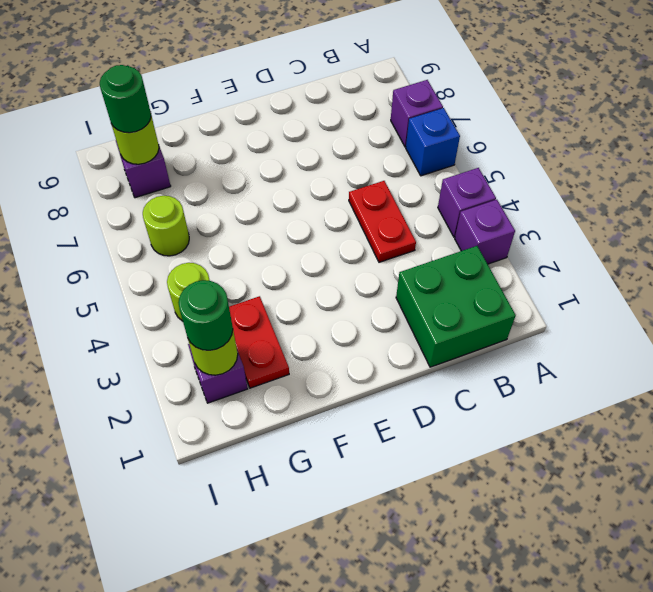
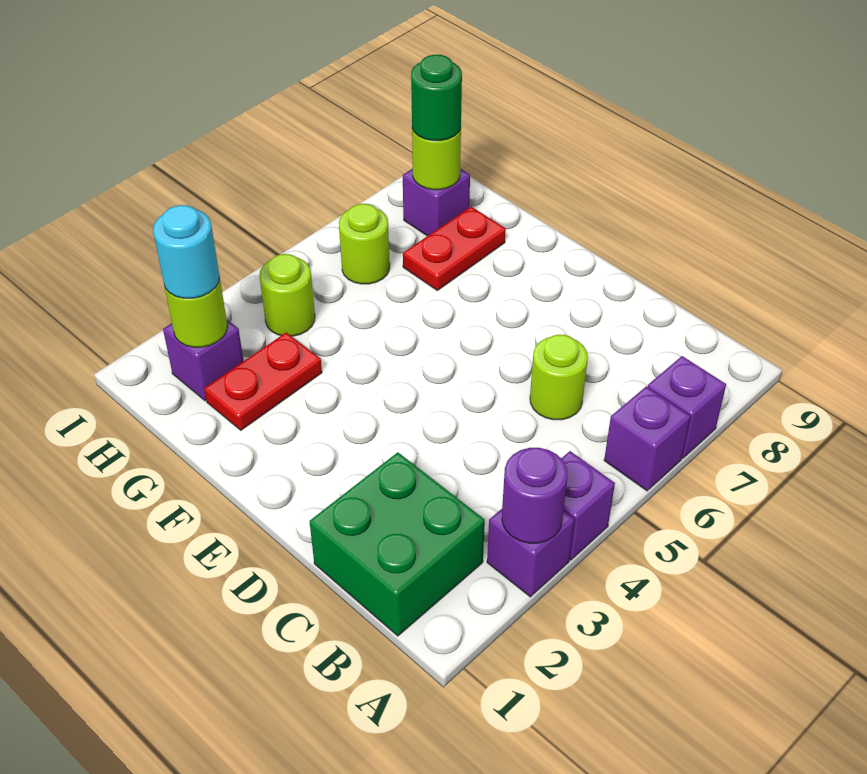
none -> purple round brick A3 level 2
blue brick A6 level 1 -> purple brick A6 level 1
red plate C4:C5 level 1 -> red plate G7:G8 level 1
none -> lime round brick C6 level 1
green round brick H2 level 3 -> cyan round brick H2 level 3

